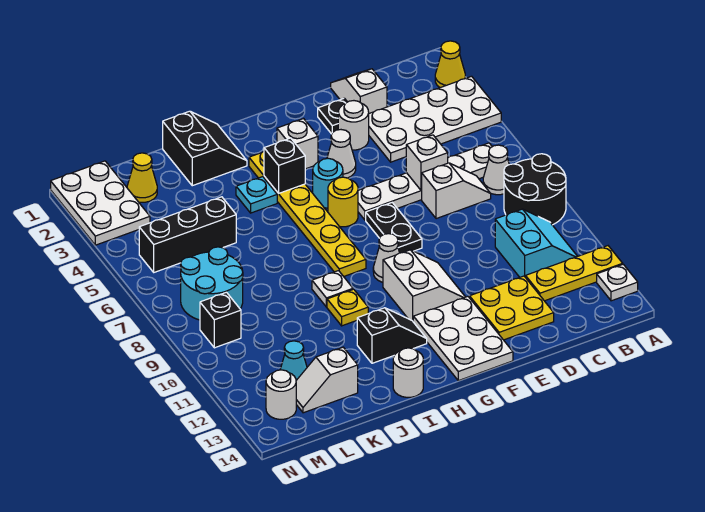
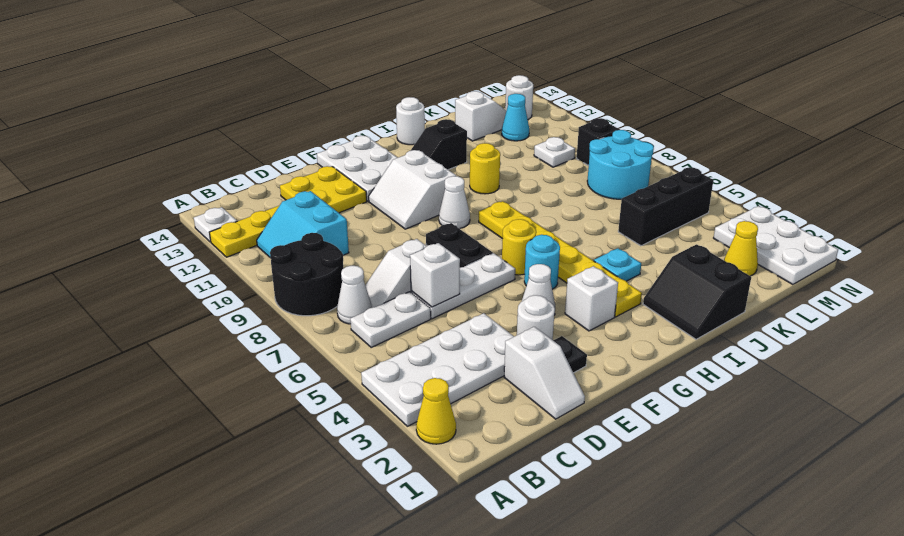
black brick H4 level 2 -> none
white plate I9 level 1 -> white plate L10 level 1
yellow plate I10 level 1 -> yellow round brick I10 level 1

